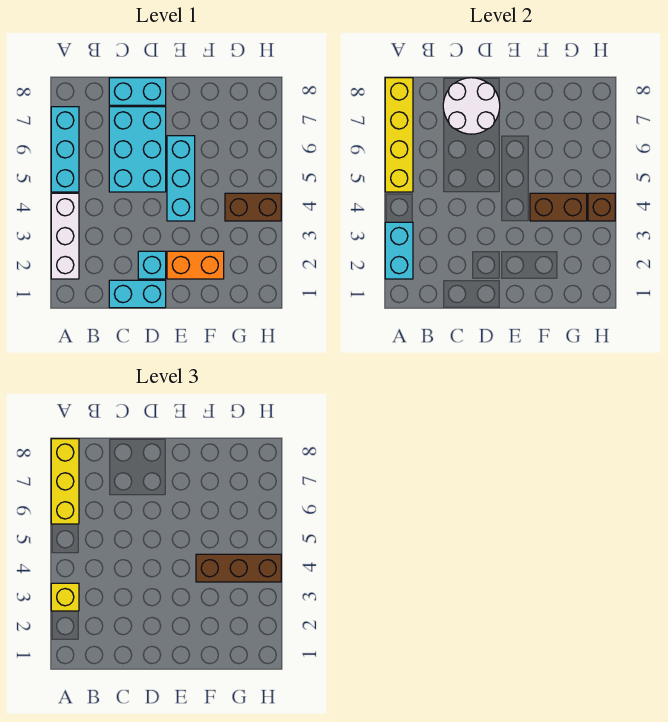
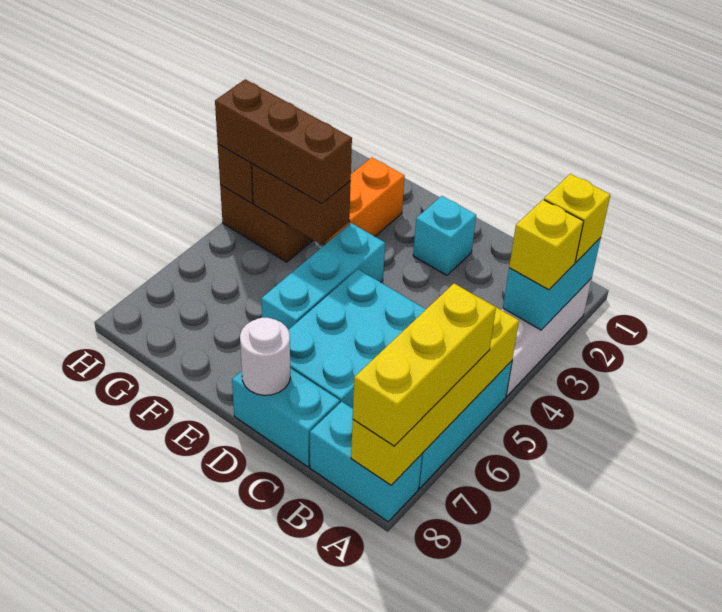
none -> yellow brick A2 level 3
cyan brick C1:D1 level 1 -> cyan brick A8:B8 level 1
white round brick C7:D8 level 2 -> white round brick D8 level 2
orange brick E2:F2 level 1 -> orange brick F2:F3 level 1

